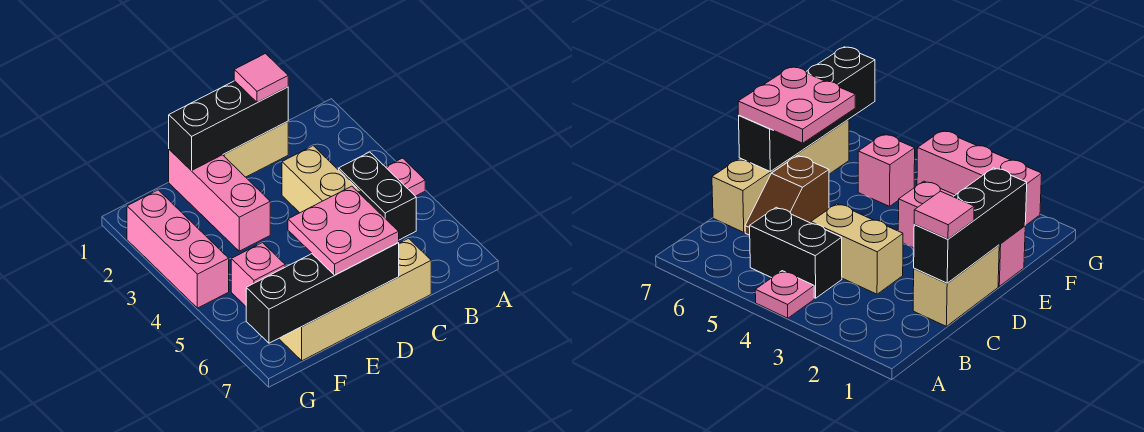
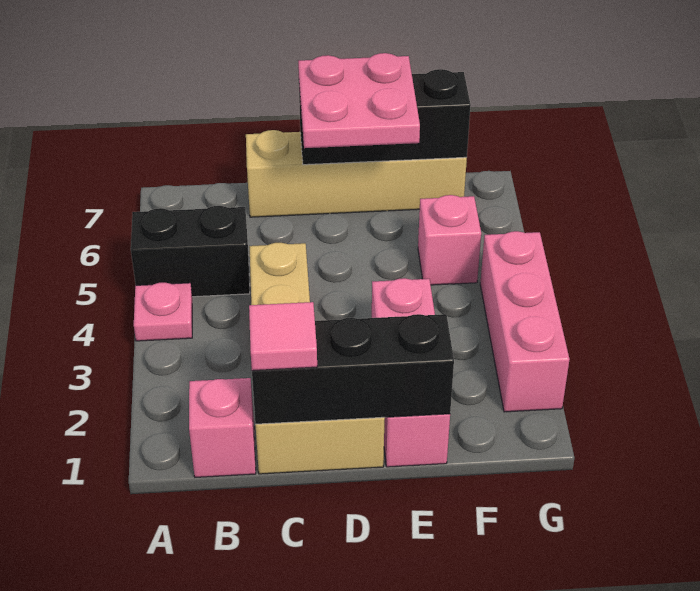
none -> pink brick B1 level 1
black brick B4:B5 level 1 -> black brick A5:B5 level 1
brown slope C6:D6 level 1 top D -> none
black brick D7:G7 level 2 -> black brick D7:F7 level 2

